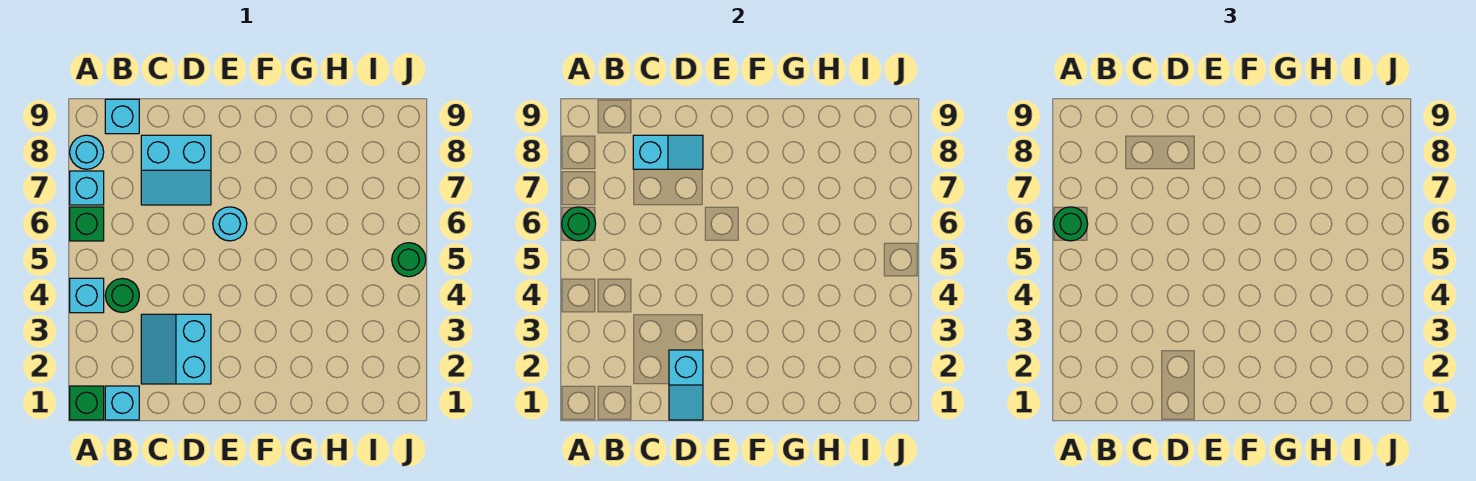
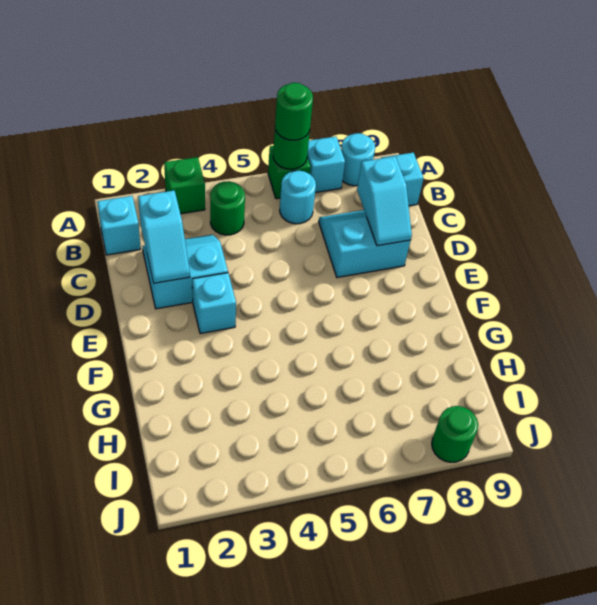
green brick A1 level 1 -> green brick A3 level 1
cyan brick A4 level 1 -> cyan brick E3 level 1
cyan slope C7:D8 level 1 top 8 -> cyan slope C7:D8 level 1 top D
cyan slope D1:D2 level 2 top 2 -> cyan slope C2:D2 level 2 top C
cyan round brick E6 level 1 -> cyan round brick B6 level 1
green round brick J5 level 1 -> green round brick J8 level 1

